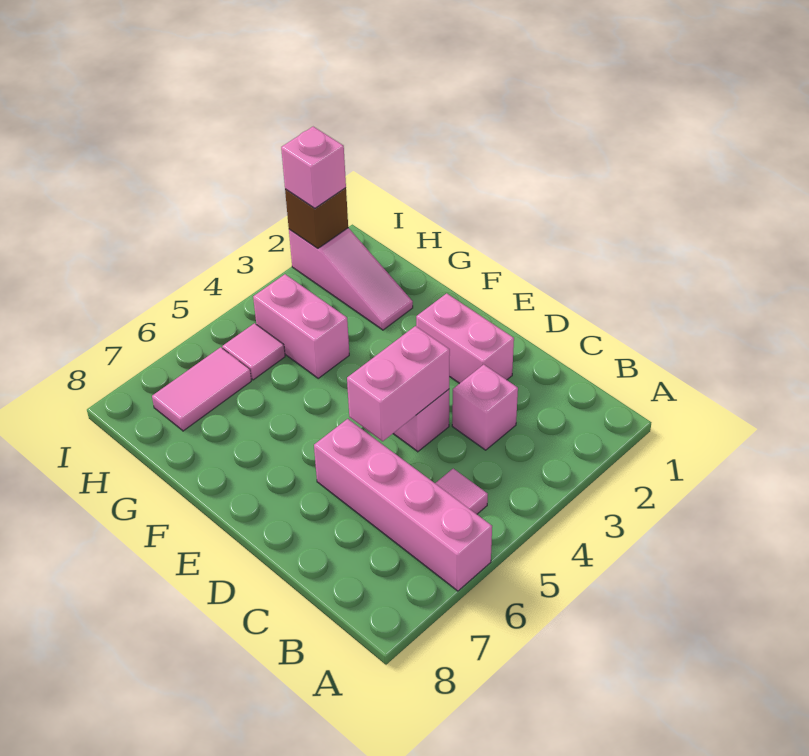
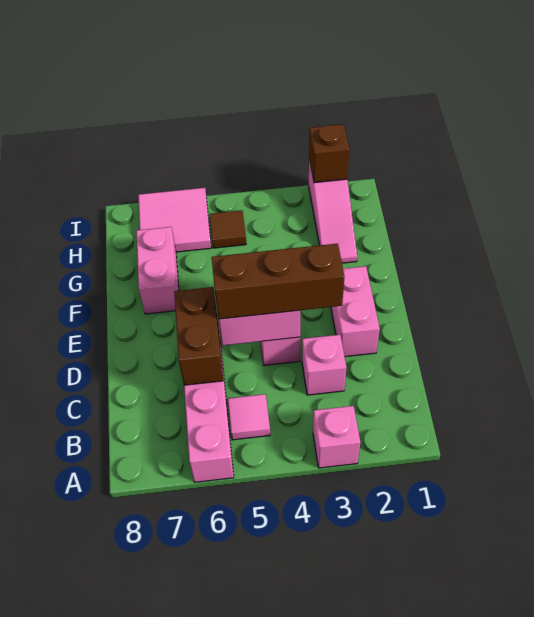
none -> brown brick C6:D6 level 2
none -> brown brick D3:D5 level 3
pink brick G4:H4 level 1 -> pink brick F7:G7 level 1
pink tile H5 level 1 -> brown tile H5 level 1
pink tile H6:H7 level 1 -> pink tile H6:I7 level 1
pink brick I2 level 3 -> pink brick A3 level 1

